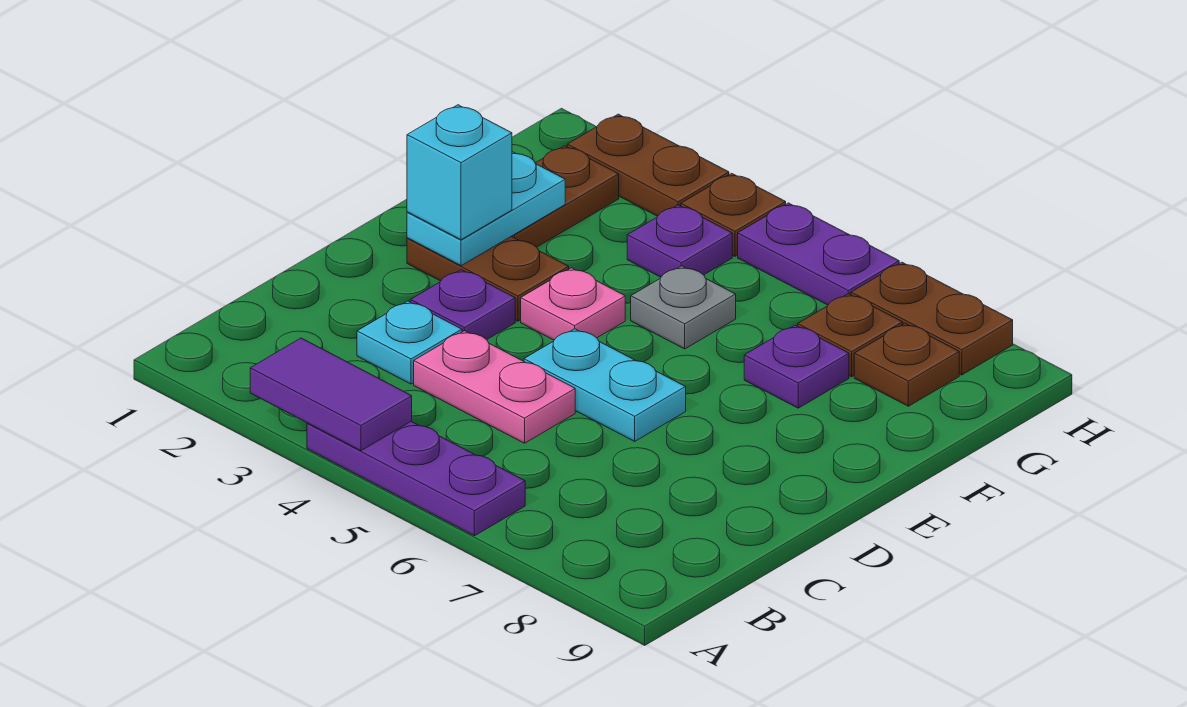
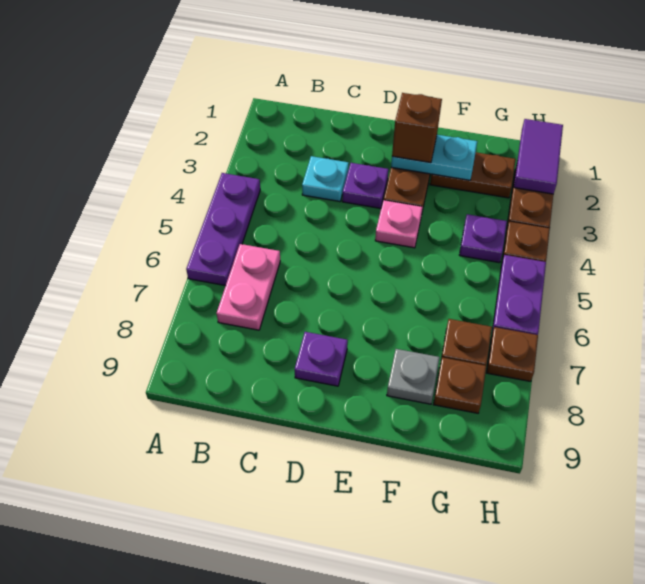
purple tile A3:A4 level 2 -> purple tile H1:H2 level 2
pink plate C4:C5 level 1 -> pink plate B6:B7 level 1
cyan plate D5:D6 level 1 -> none
cyan brick E2 level 3 -> brown brick E2 level 3
grey plate F5 level 1 -> grey plate F8 level 1
purple plate F7 level 1 -> purple plate D8 level 1
brown plate H7:H8 level 1 -> brown plate H7 level 1

